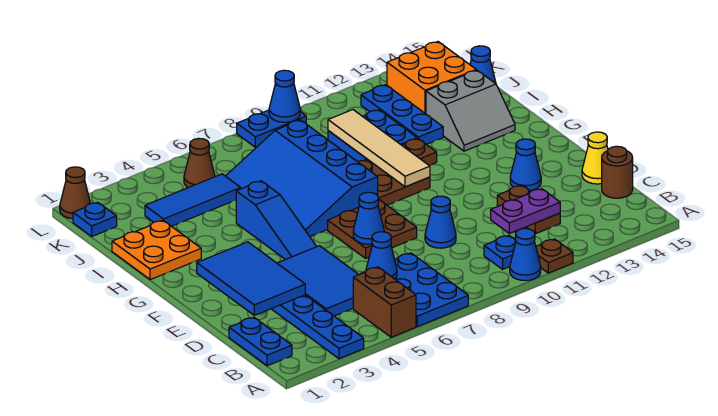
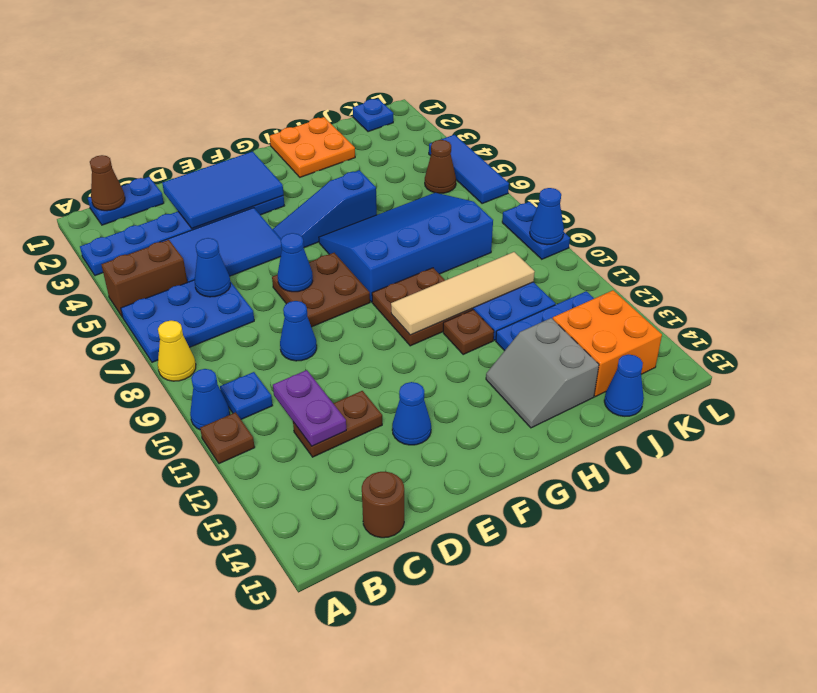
yellow cone D15 level 1 -> yellow cone A8 level 1
blue tile J3:J5 level 1 -> blue tile L4:L6 level 1
brown cone L1 level 1 -> brown cone B1 level 2

